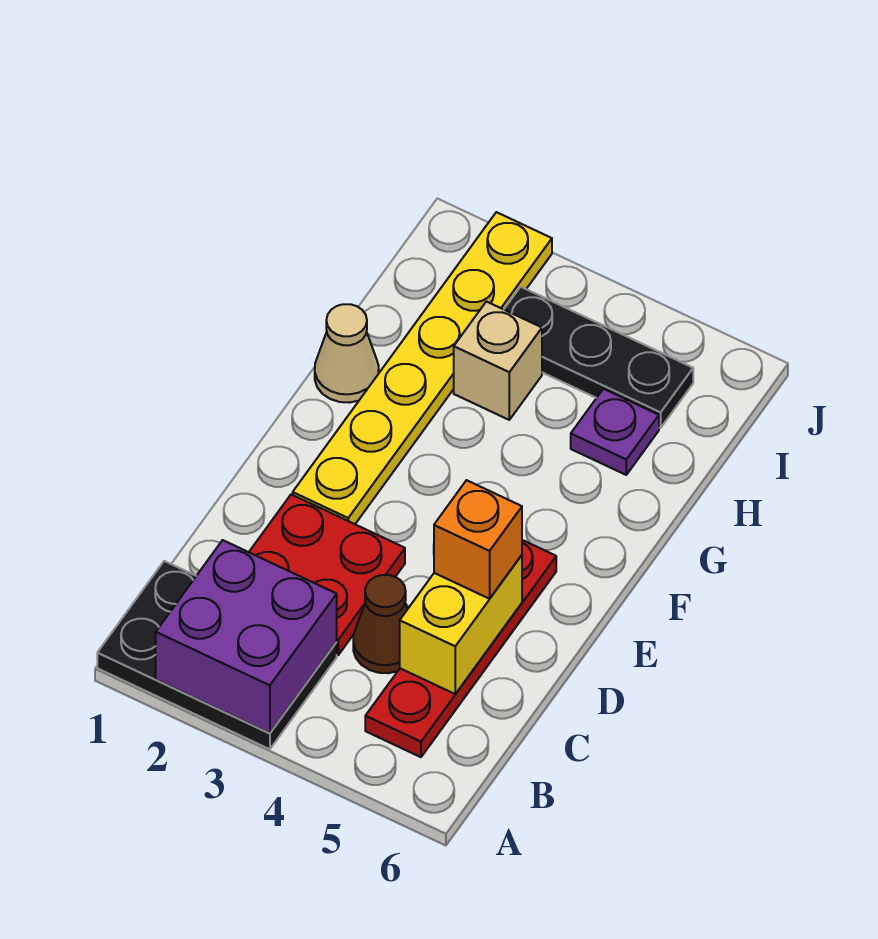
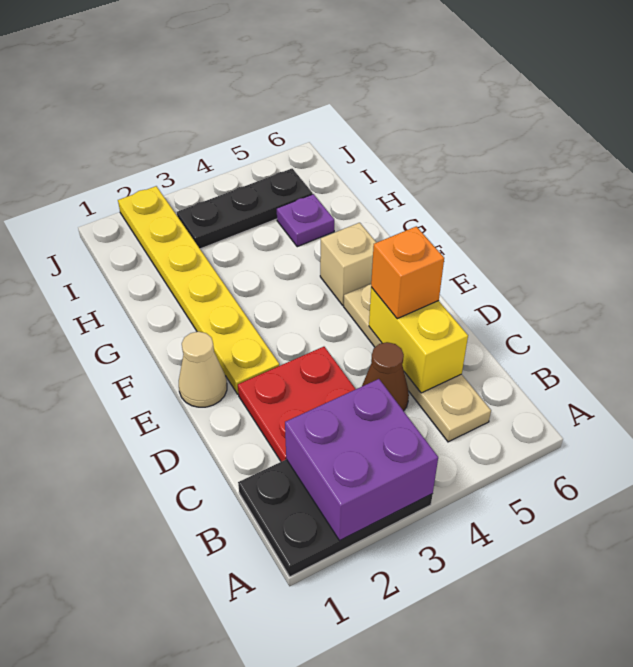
red plate B5:E5 level 1 -> tan plate B5:E5 level 1
tan cone G1 level 1 -> tan cone E1 level 1
tan brick H3 level 1 -> tan brick F5 level 1

